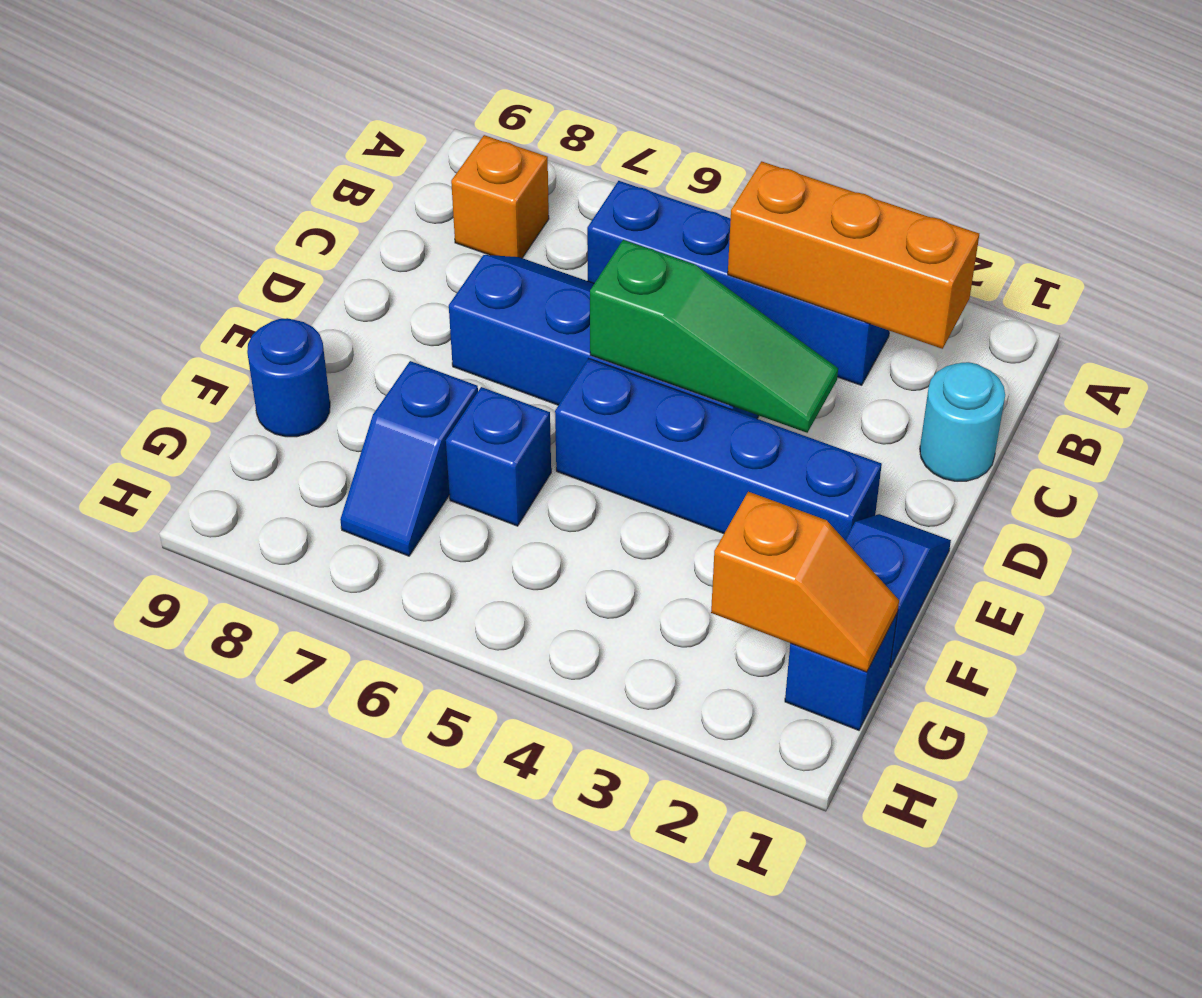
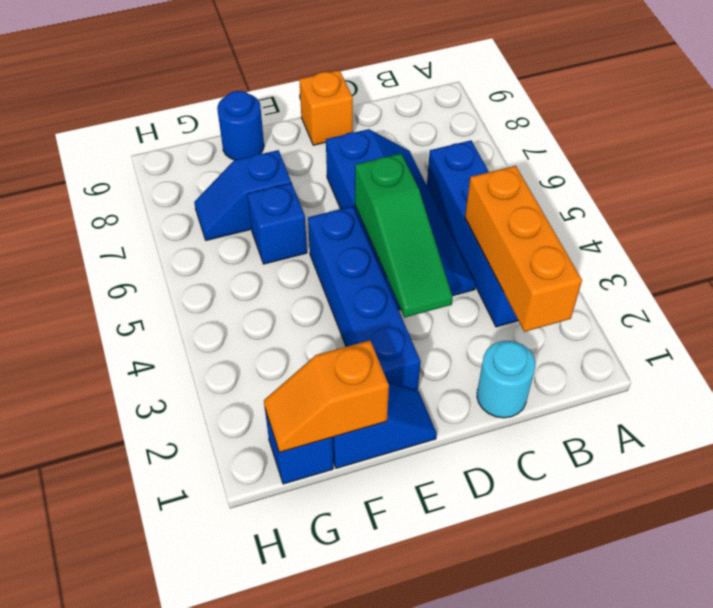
orange brick B8 level 1 -> orange brick D9 level 1
orange slope G1:G2 level 2 top 2 -> orange slope F1:G1 level 2 top F

